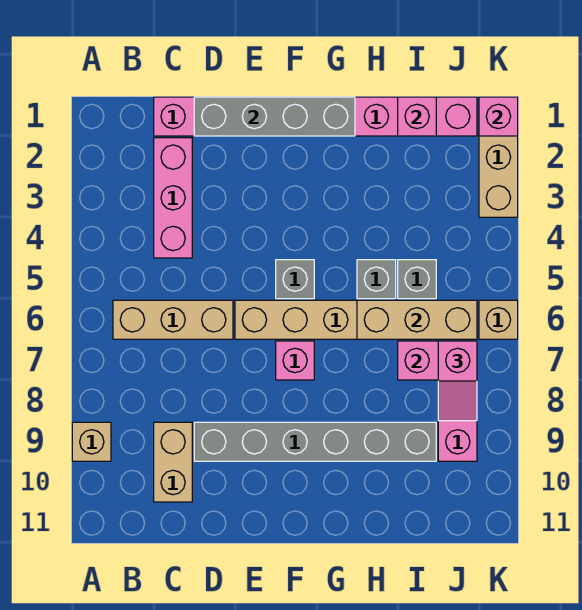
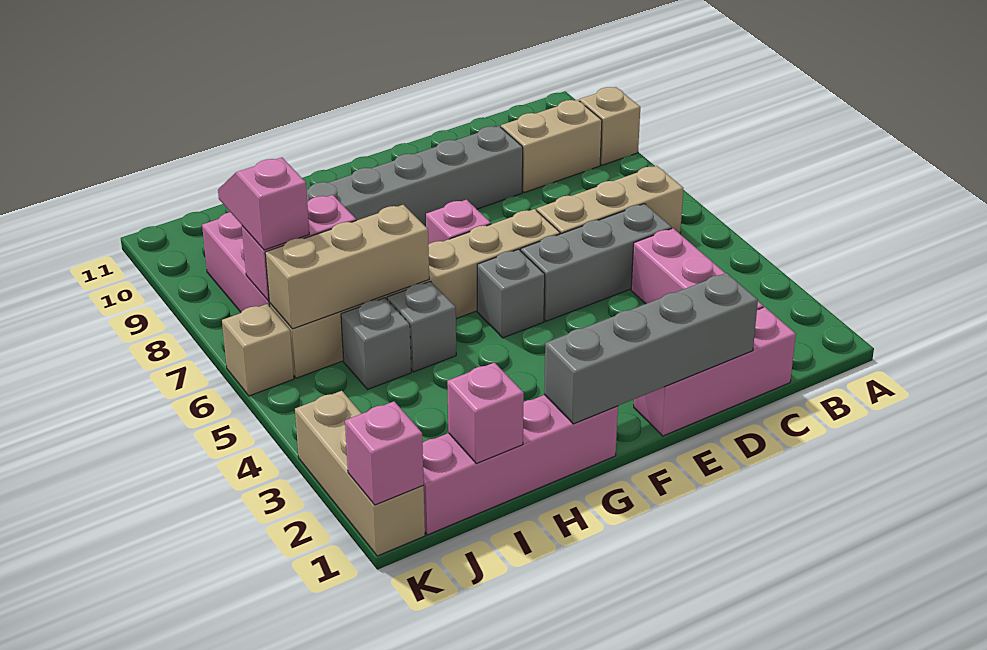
none -> grey brick C5:E5 level 1
tan brick C9:C10 level 1 -> tan brick B9:C9 level 1

